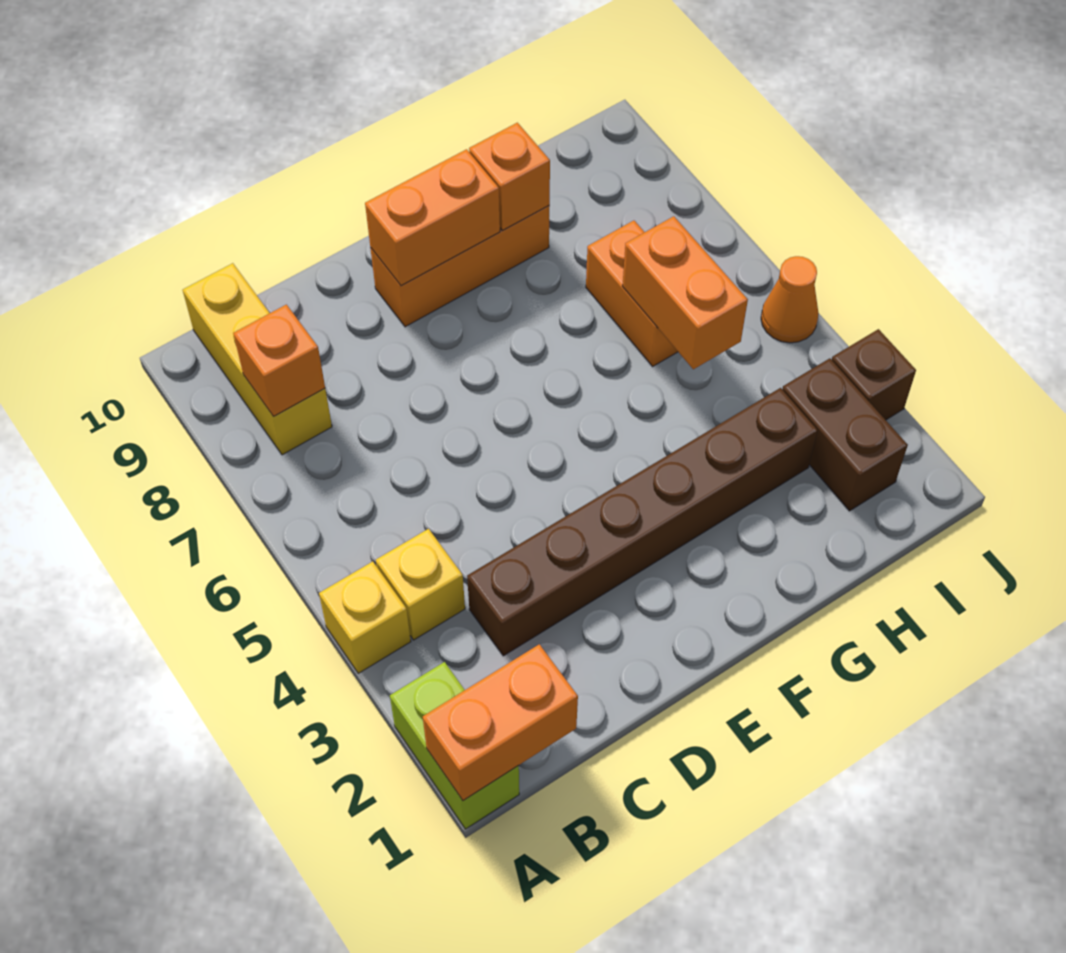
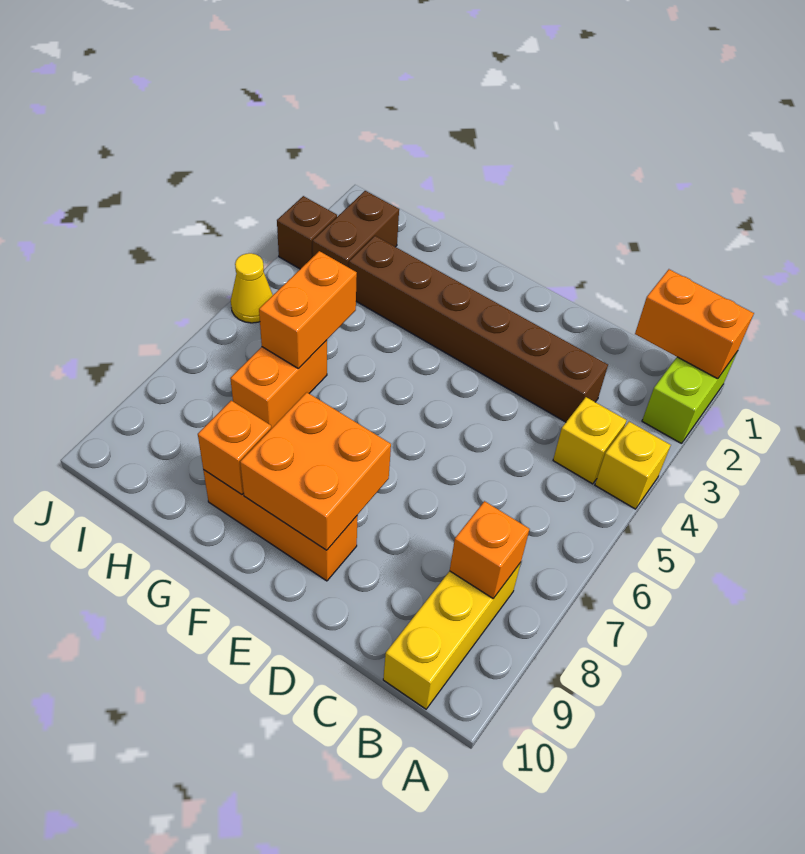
orange brick E9:F9 level 2 -> orange brick E8:F9 level 2
orange cone J5 level 1 -> yellow cone J5 level 1

